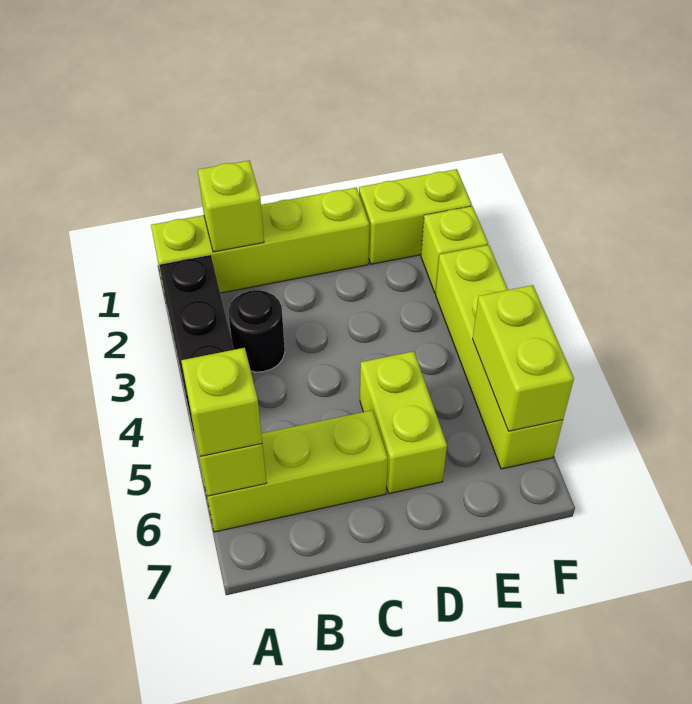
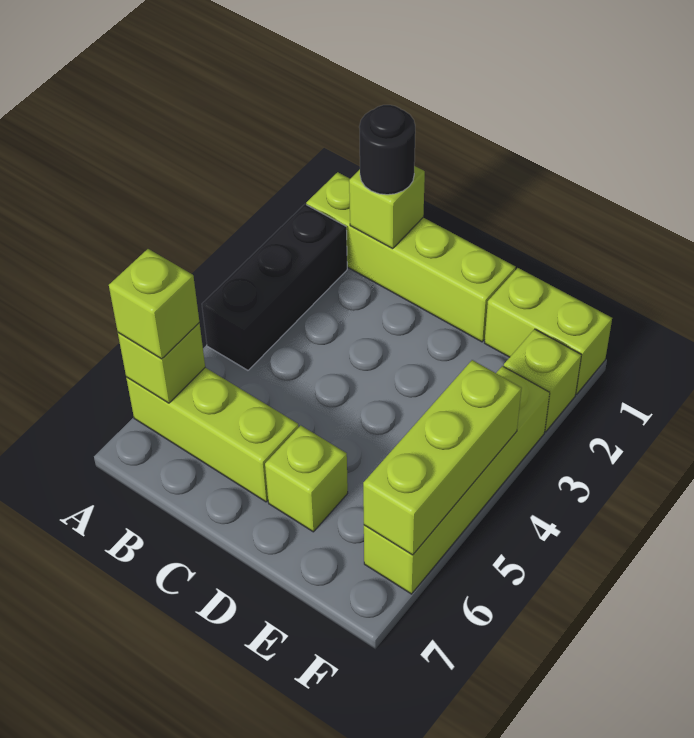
black round brick B3 level 1 -> black round brick B1 level 3
lime brick D5:D6 level 1 -> lime brick D6 level 1
lime brick F5:F6 level 2 -> lime brick F4:F6 level 2

